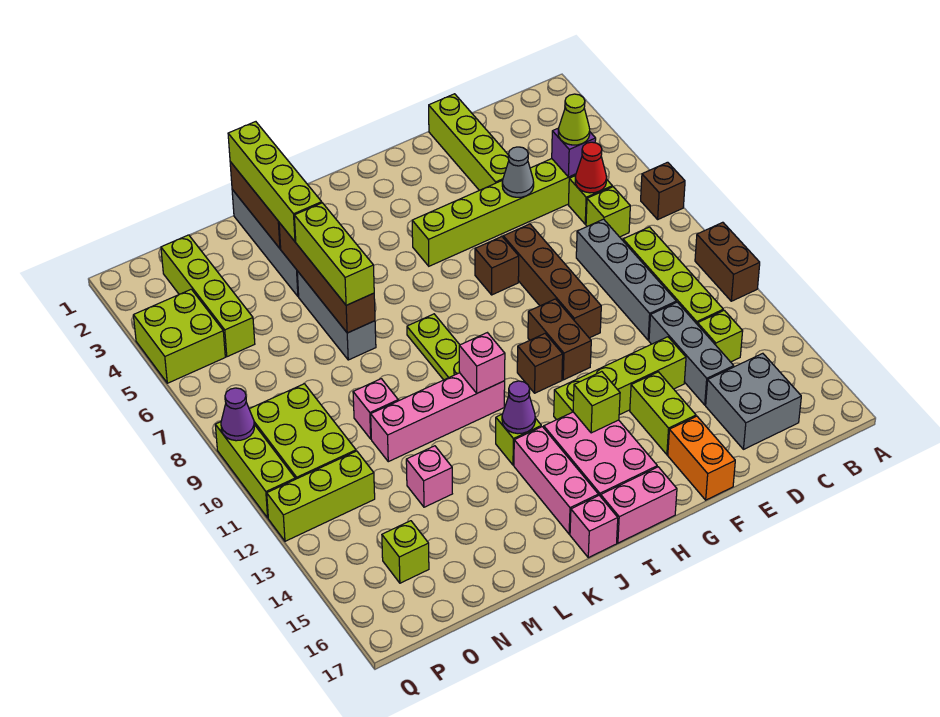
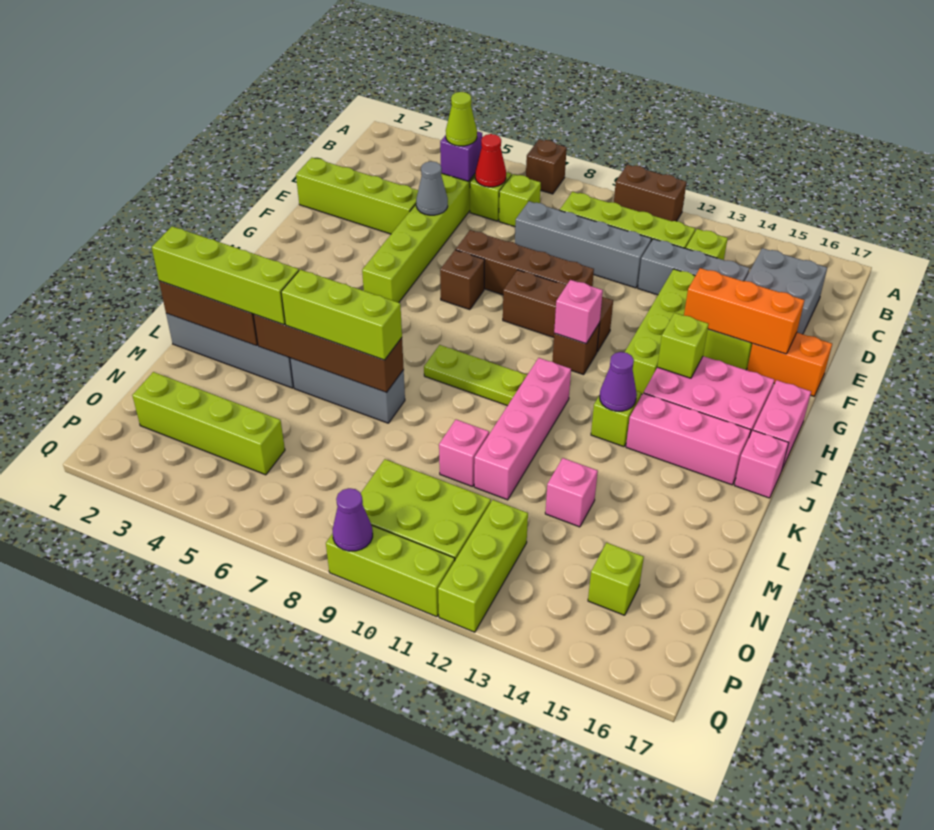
none -> orange brick F14:F16 level 2
brown brick G10:G11 level 1 -> brown brick G9:G11 level 1
pink brick J11 level 2 -> pink brick H11 level 2
lime brick P4:Q5 level 1 -> none

